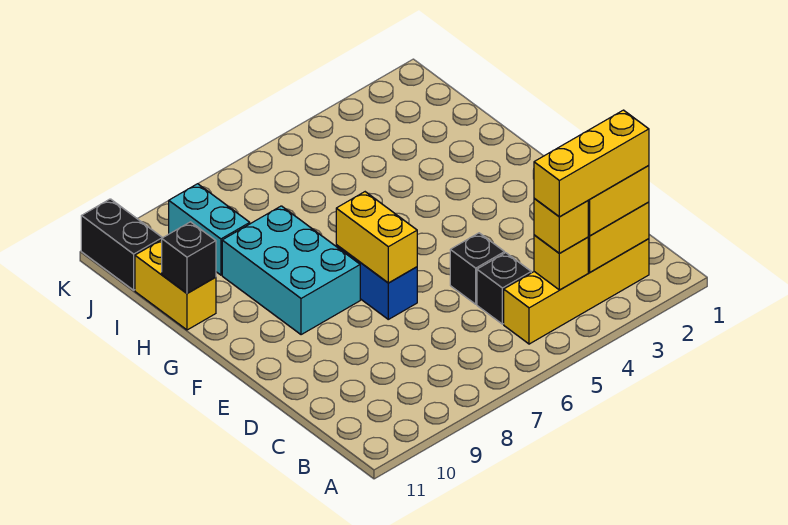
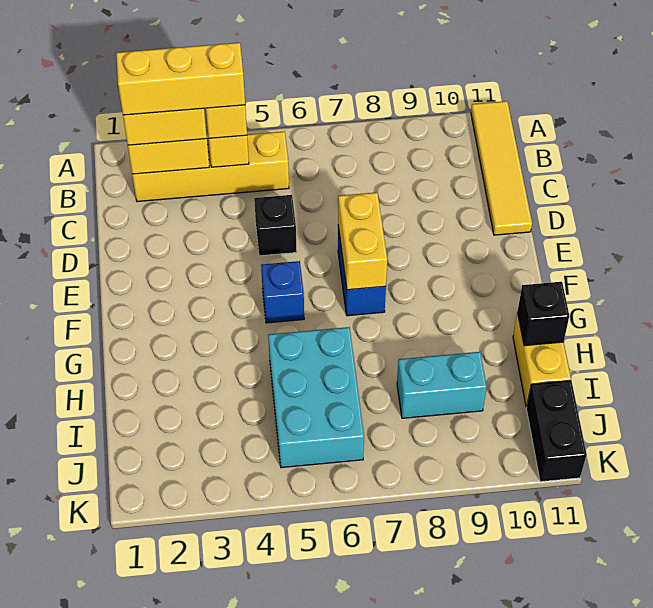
none -> yellow tile A11:D11 level 1
black brick C5 level 1 -> none
none -> blue brick F5 level 1
cyan brick F8:H9 level 1 -> cyan brick H5:J6 level 1
cyan brick I9:J9 level 1 -> cyan brick I8:I9 level 1

